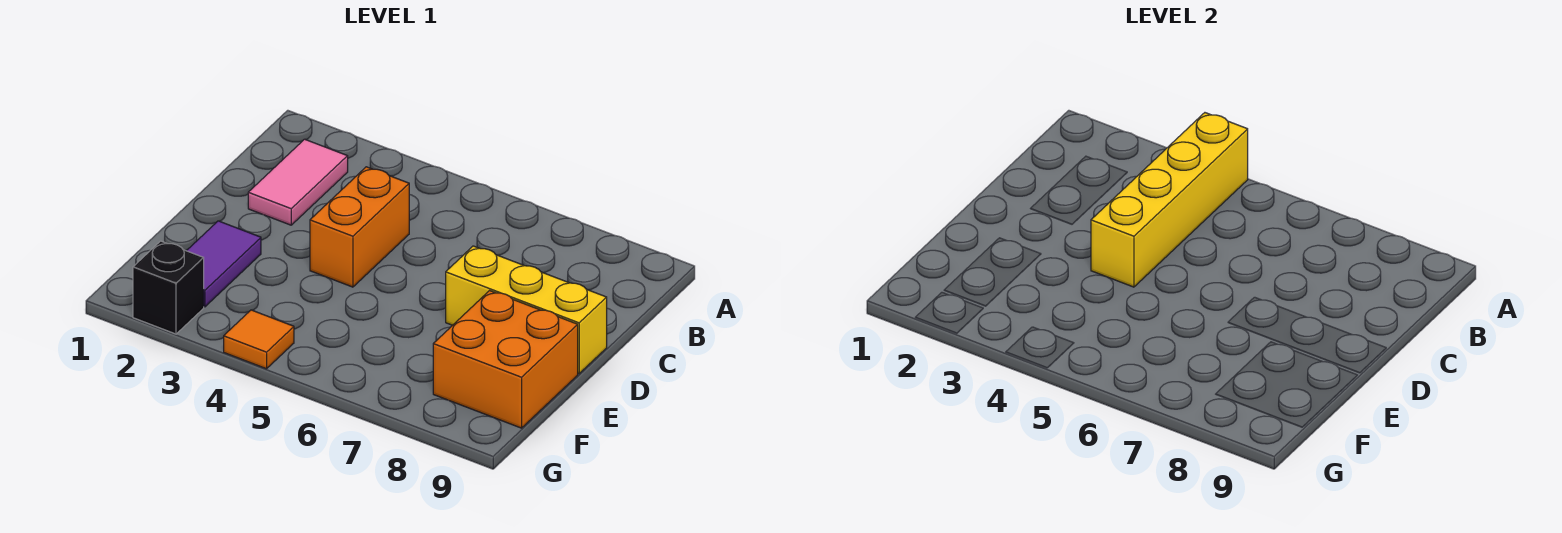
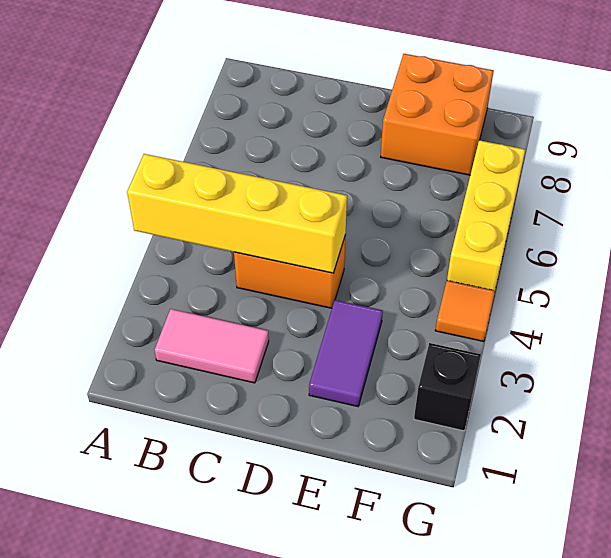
yellow brick D7:D9 level 1 -> yellow brick G5:G7 level 1
purple tile E2:F2 level 1 -> purple tile E2:E3 level 1

